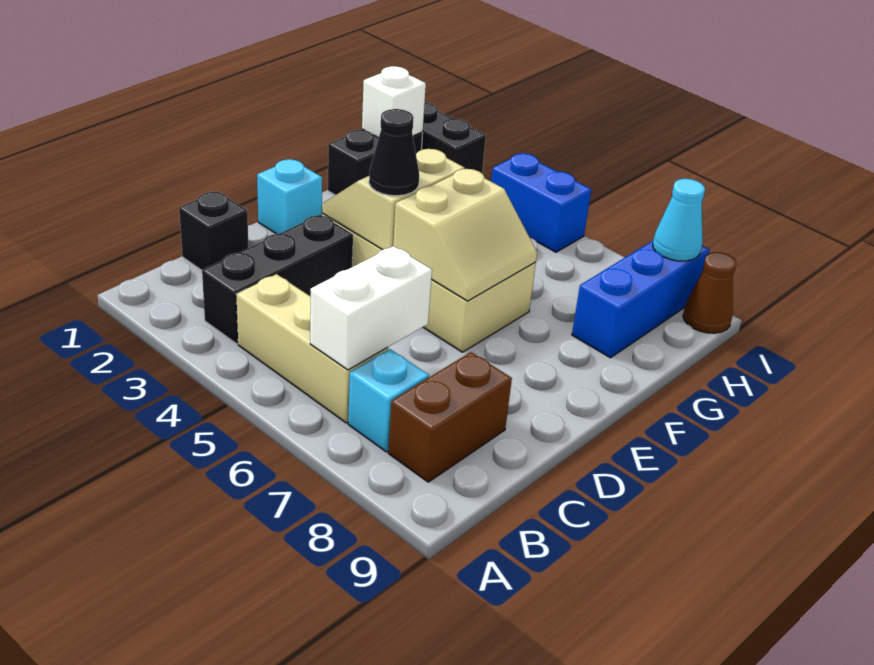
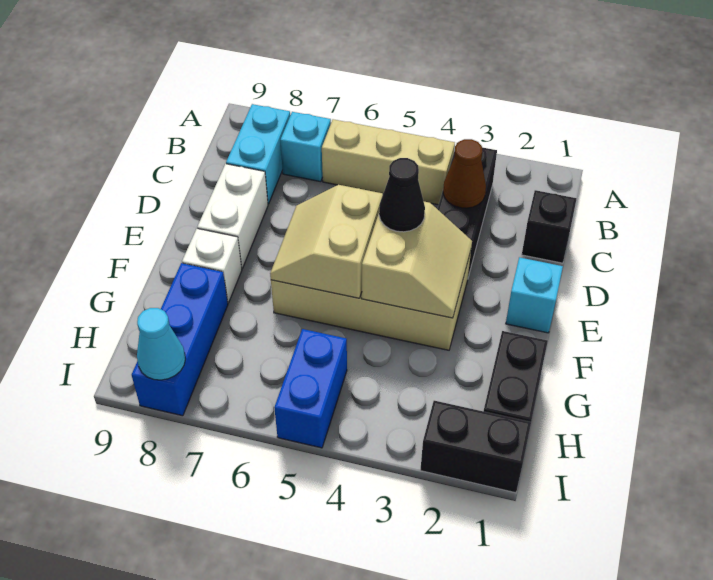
white brick B6:C6 level 2 -> white brick D8:E8 level 1
brown brick B8:C8 level 1 -> cyan brick B8:C8 level 1
white brick H1 level 2 -> white brick F8 level 1
blue brick I4:I5 level 1 -> blue brick H5:I5 level 1
brown cone I9 level 1 -> brown cone C3 level 2

